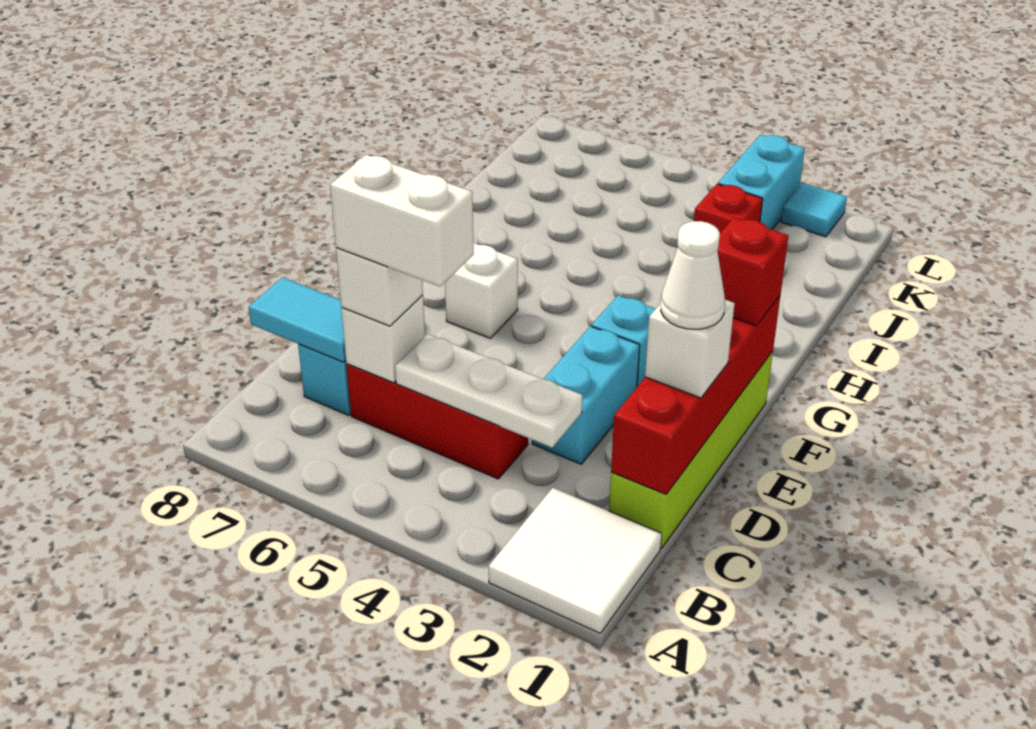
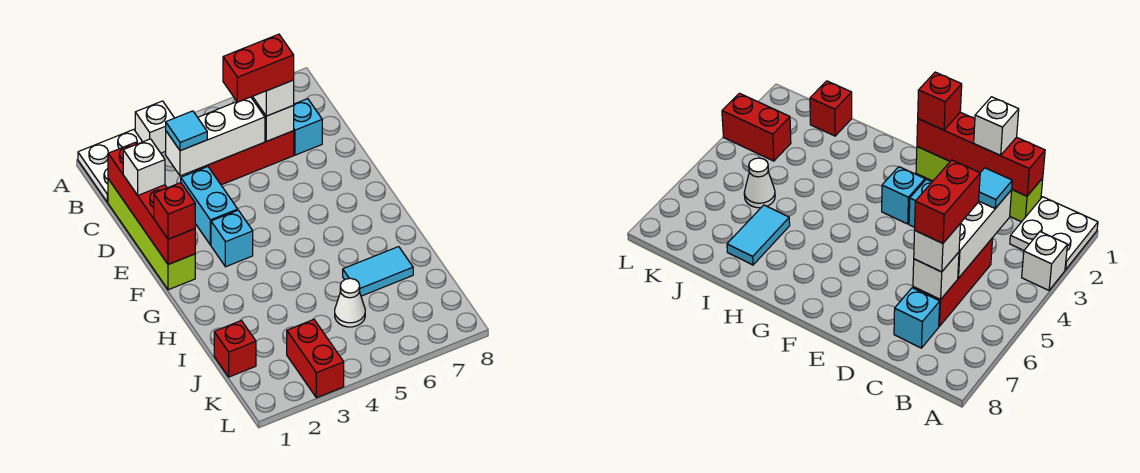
white tile A1:B2 level 1 -> white plate A1:B2 level 1
white plate C3:C5 level 2 -> white brick C3:C5 level 2
white brick C5:C6 level 4 -> red brick C5:C6 level 4
cyan tile C7:C8 level 2 -> cyan tile I6:I7 level 1
white cone D1 level 4 -> white cone J5 level 1
white brick F6 level 1 -> white brick A3 level 1
red brick J3 level 1 -> red brick J1 level 1
cyan brick K3:L3 level 1 -> red brick K3:L3 level 1
cyan tile L2 level 1 -> cyan tile C3 level 3

